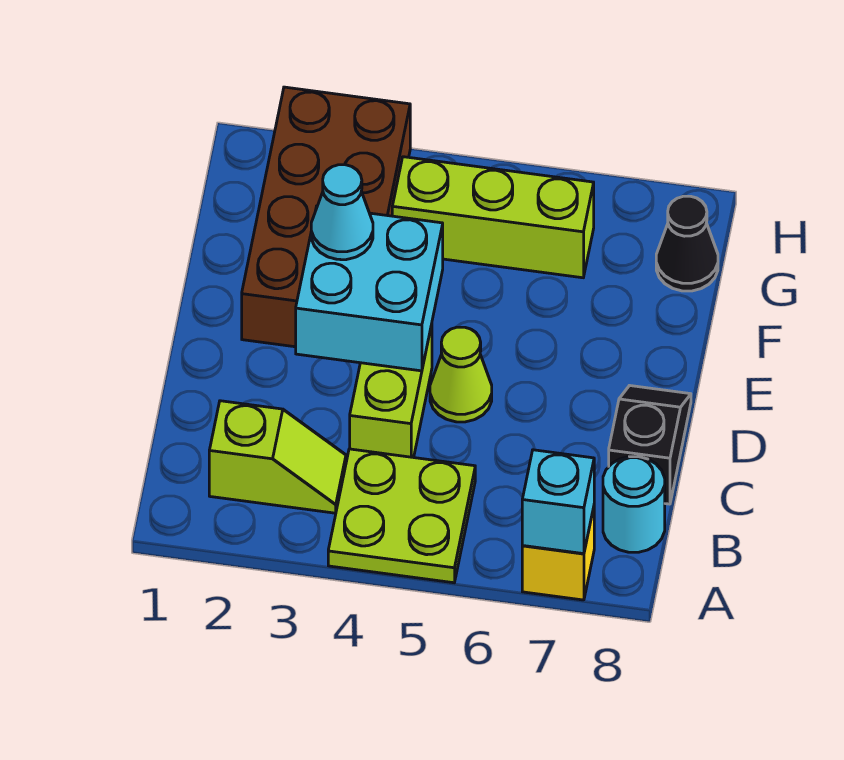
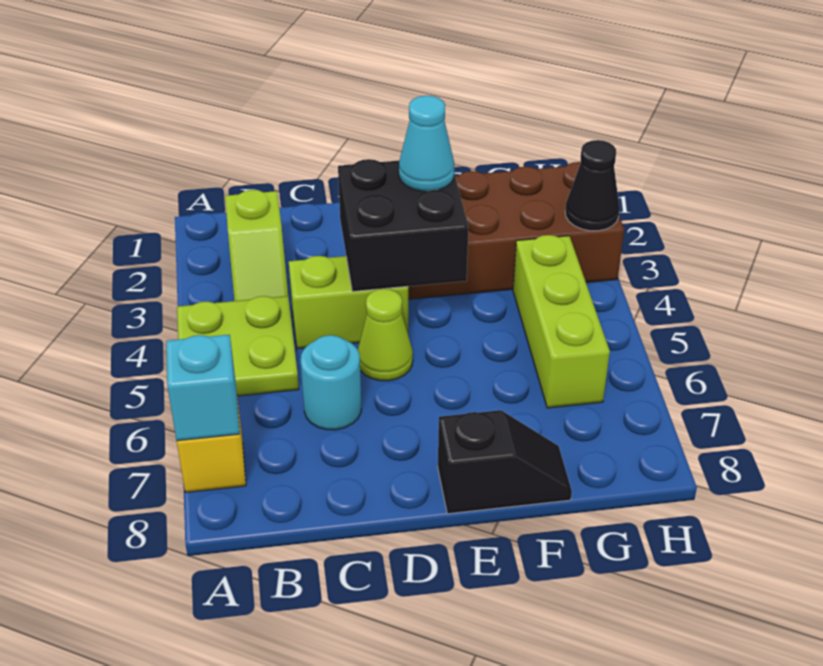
cyan round brick B8 level 1 -> cyan round brick C6 level 1
black slope C8:D8 level 1 top C -> black slope E8:F8 level 1 top E
cyan brick D3:E4 level 2 -> black brick D3:E4 level 2
black cone G8 level 1 -> black cone H3 level 2

